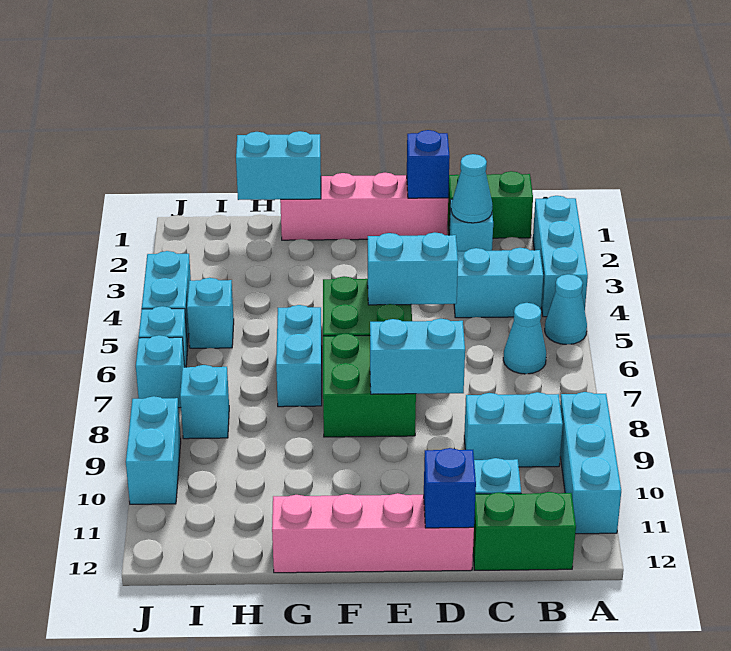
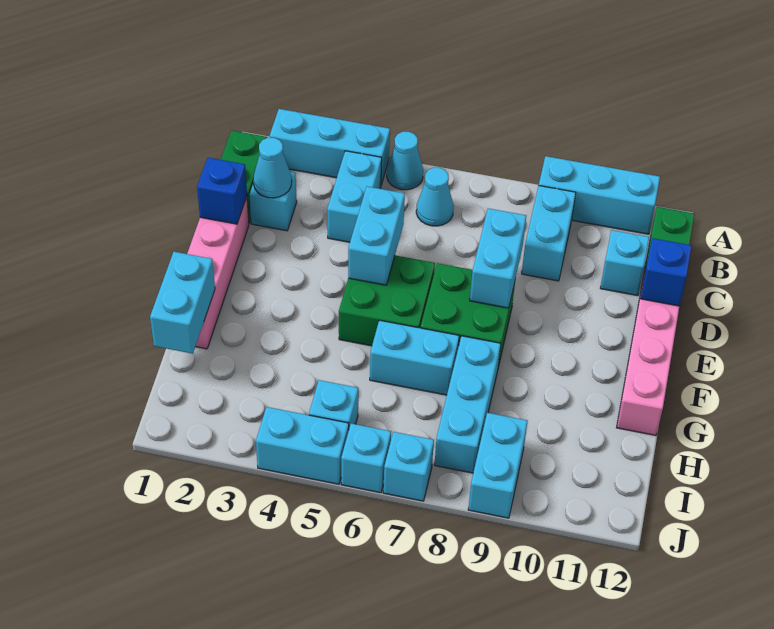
cyan brick I8 level 1 -> cyan brick G8:I8 level 1
cyan brick J9:J10 level 1 -> cyan brick I9:J9 level 1

